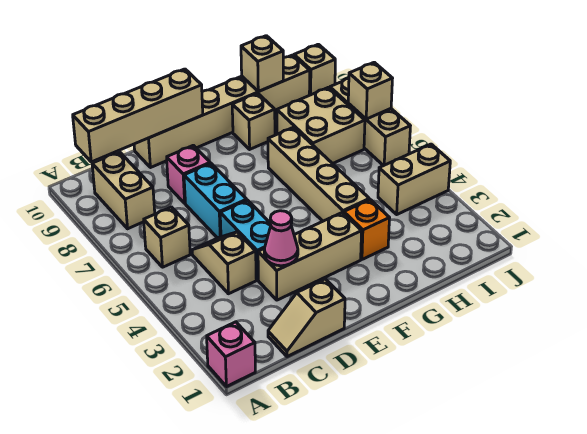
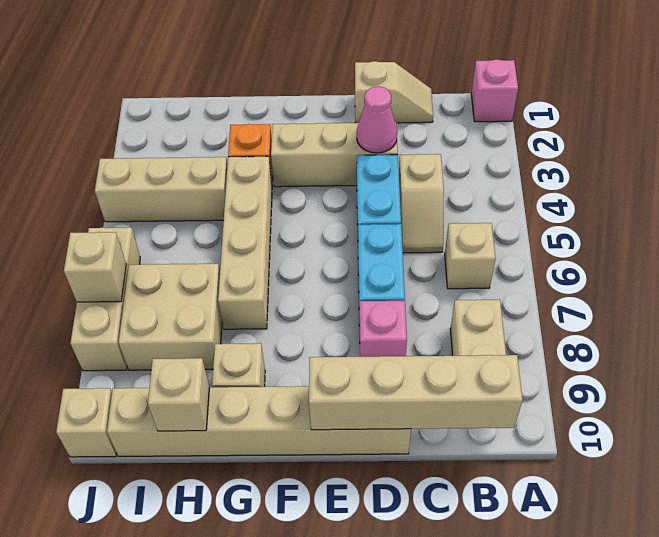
tan brick I4:J4 level 1 -> tan brick H4:J4 level 1

